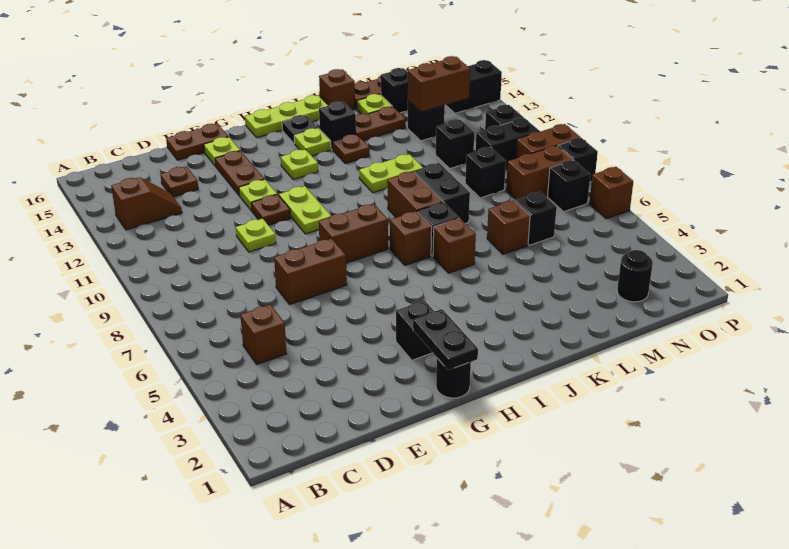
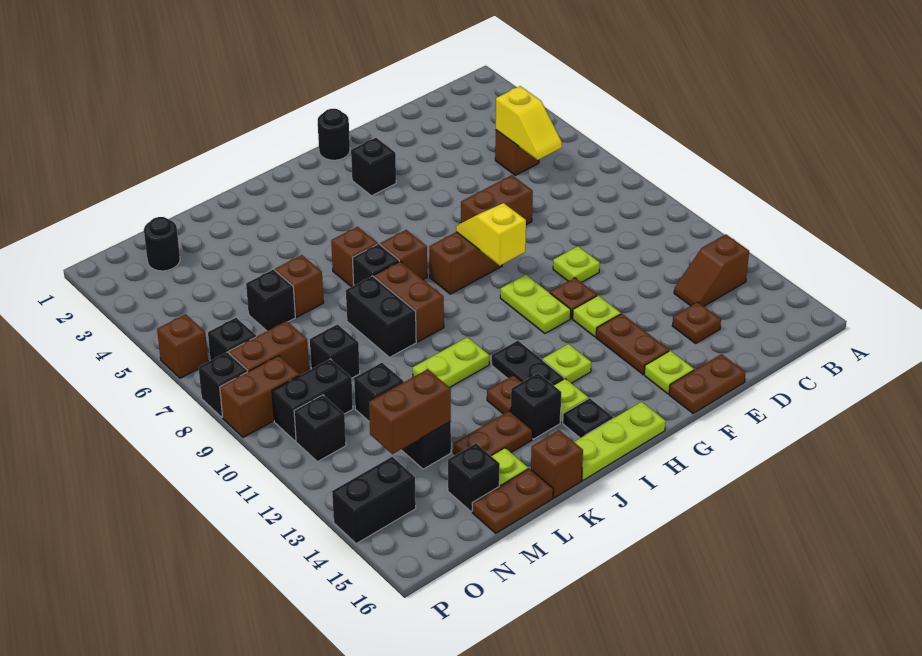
none -> yellow slope C5:C6 level 2 top 5
black plate G1:G2 level 2 -> black plate I12:I13 level 1
none -> yellow slope G8:G9 level 2 top 9

